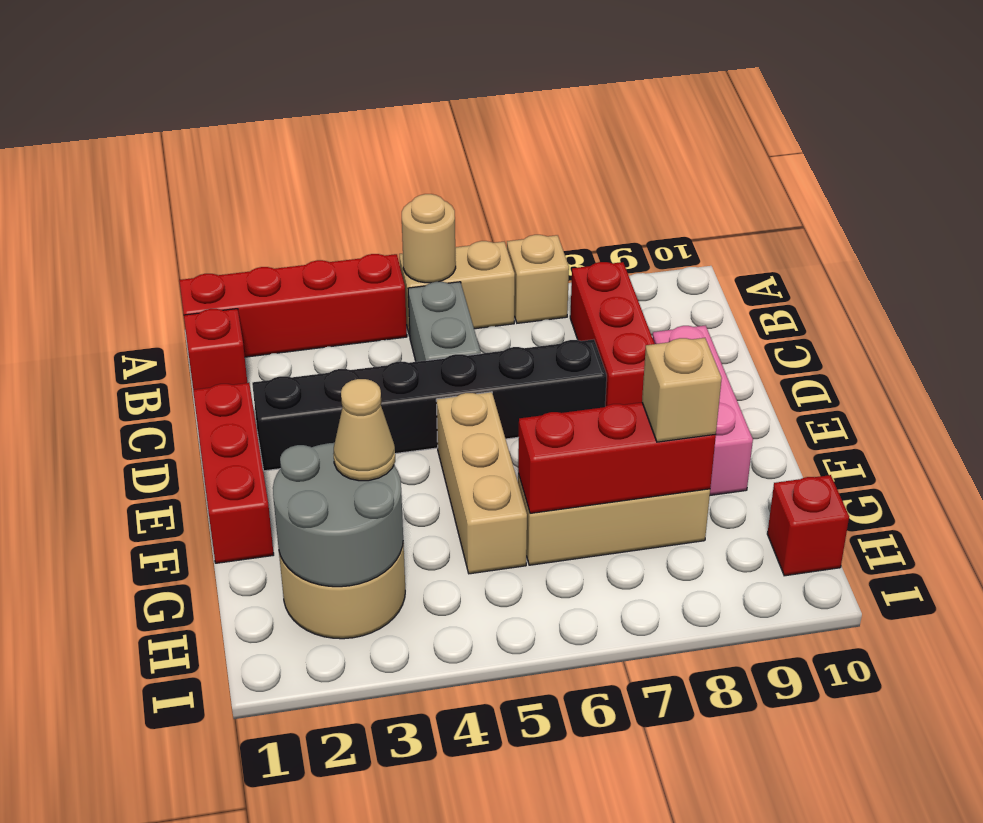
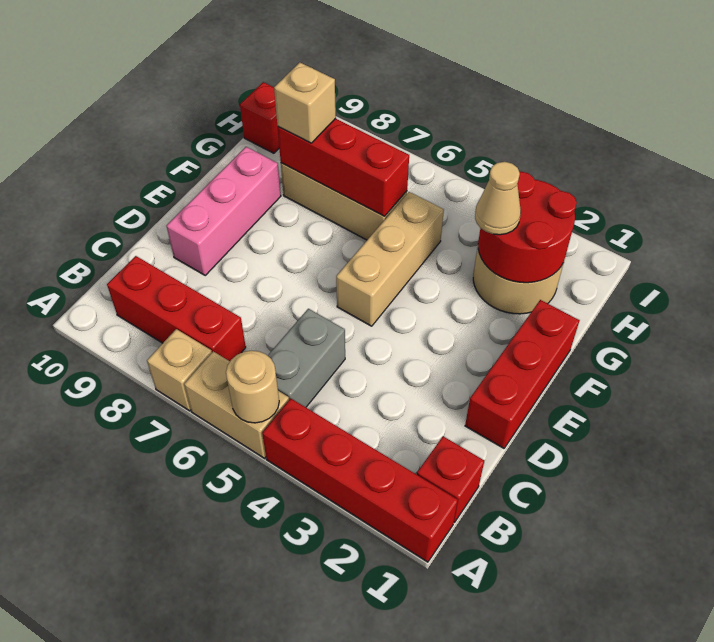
red brick B8:D8 level 1 -> red brick B7:B9 level 1
black brick D2:D7 level 1 -> none
grey round brick G2:H3 level 2 -> red round brick G2:H3 level 2

